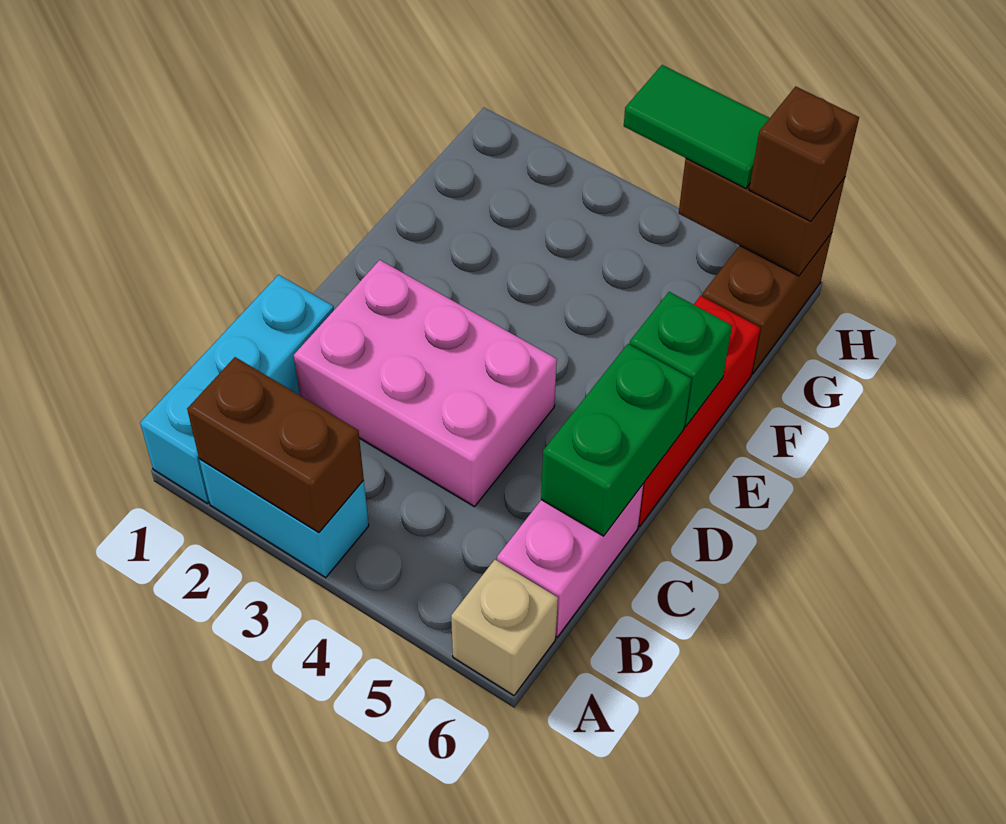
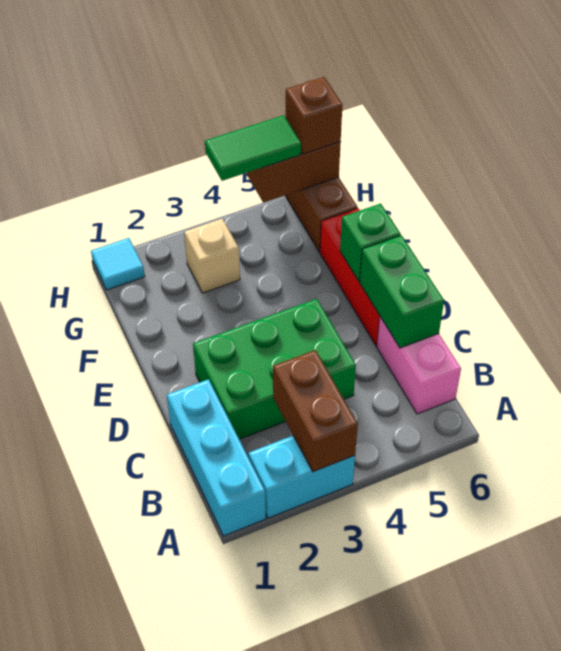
brown brick A2:A3 level 2 -> brown brick A3:B3 level 2
tan brick A6 level 1 -> tan brick G3 level 1
pink brick C2:D4 level 1 -> green brick C2:D4 level 1
none -> cyan tile H1 level 1

